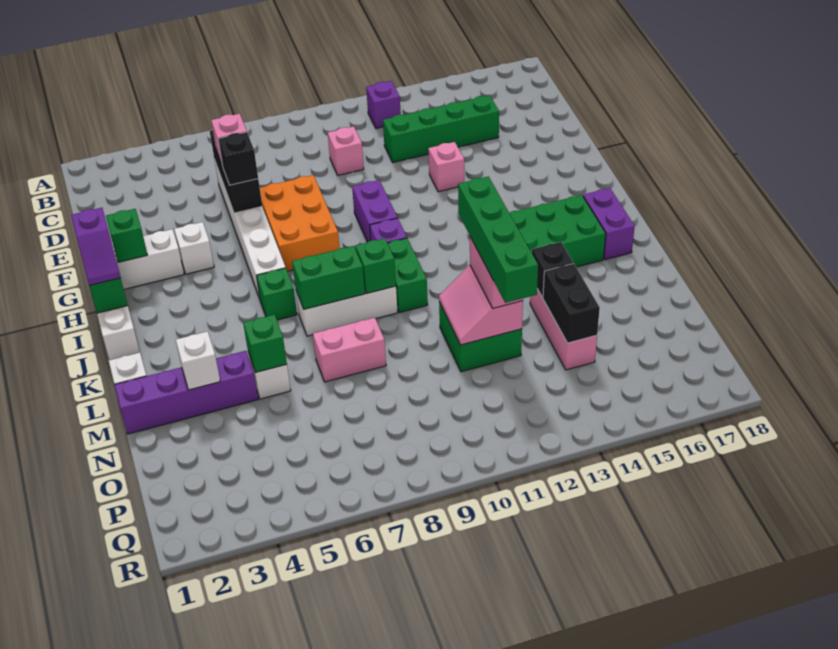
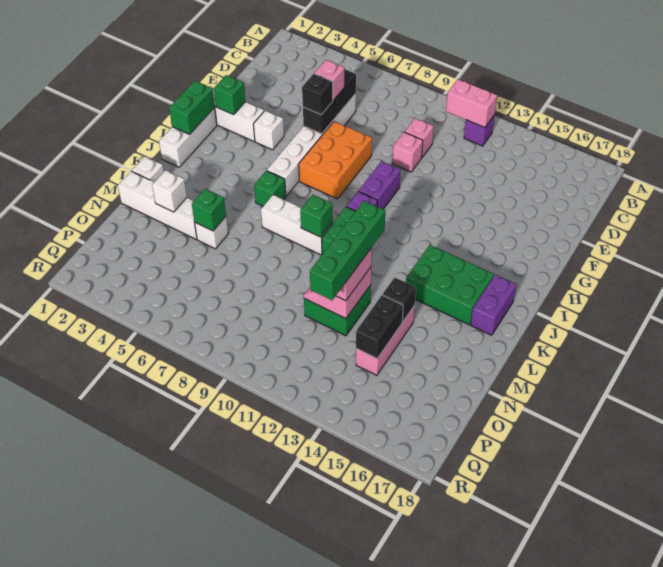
green brick D12:D15 level 1 -> none
pink brick F13 level 1 -> pink brick E10 level 1
purple slope H1:I1 level 3 top H -> none
green brick K7:K8 level 2 -> none
purple brick M1:M4 level 1 -> white brick M1:M4 level 1
pink brick M7:M8 level 1 -> pink brick B11:B12 level 2

